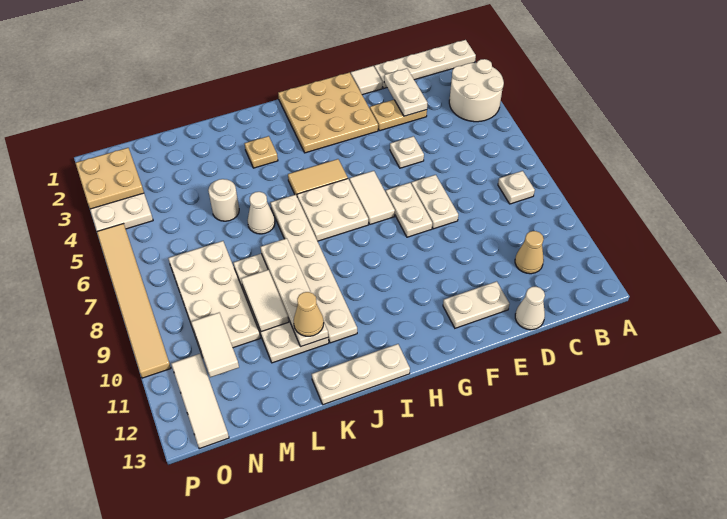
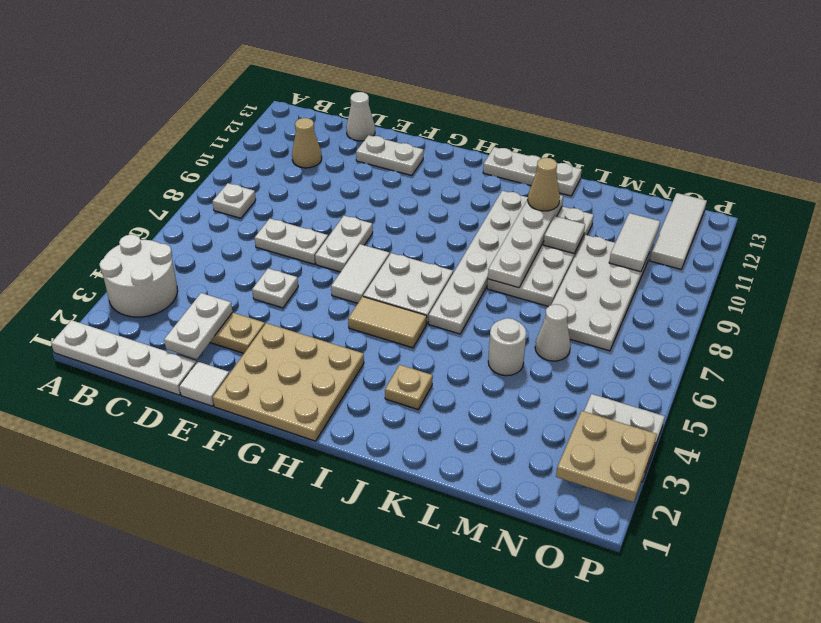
white plate E7:E8 level 1 -> white plate D7:E7 level 1
white cone K6 level 1 -> white cone M6 level 1
white tile L9:L10 level 2 -> white tile L10 level 2
tan tile P5:P10 level 1 -> none

